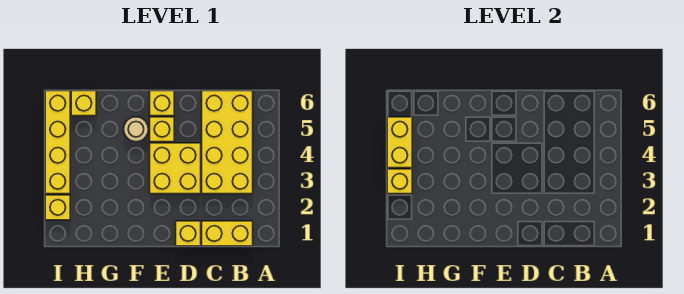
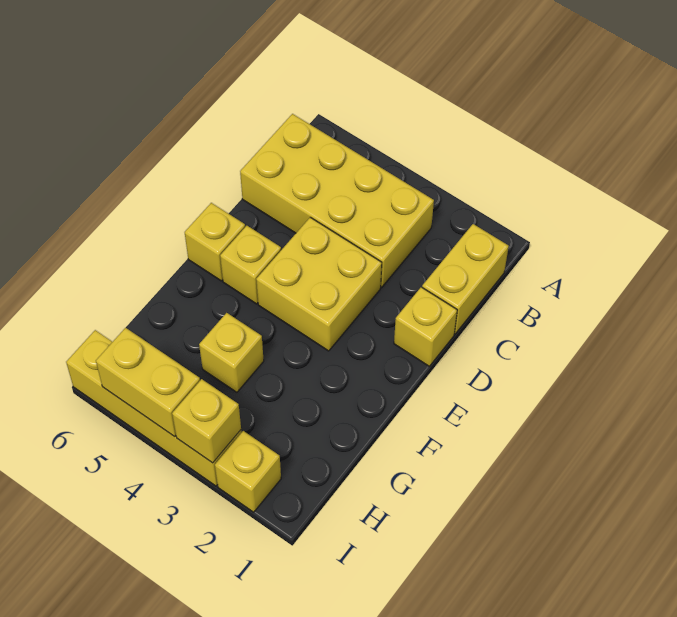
tan round brick F5 level 1 -> none
yellow brick H6 level 1 -> yellow brick G4 level 1

